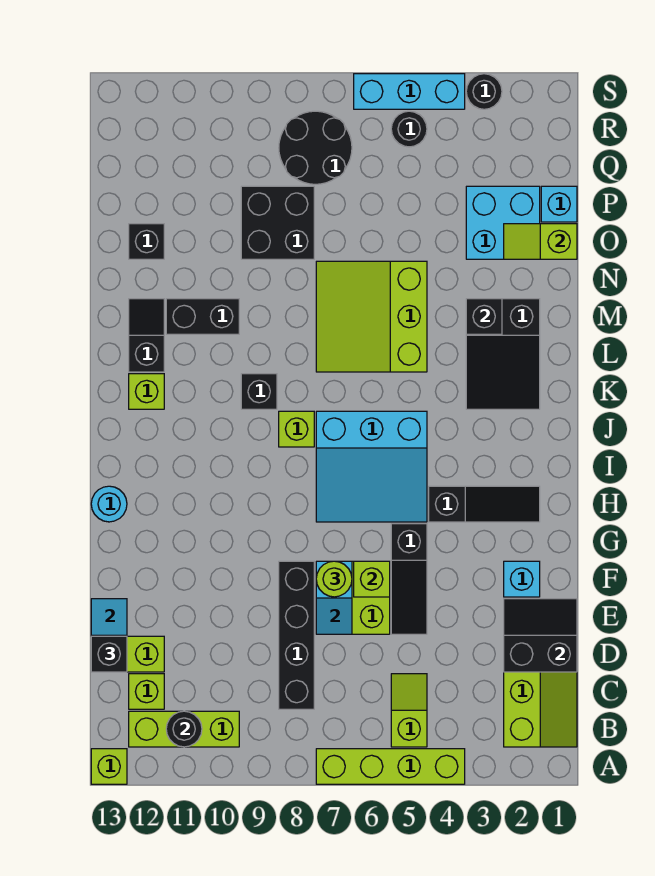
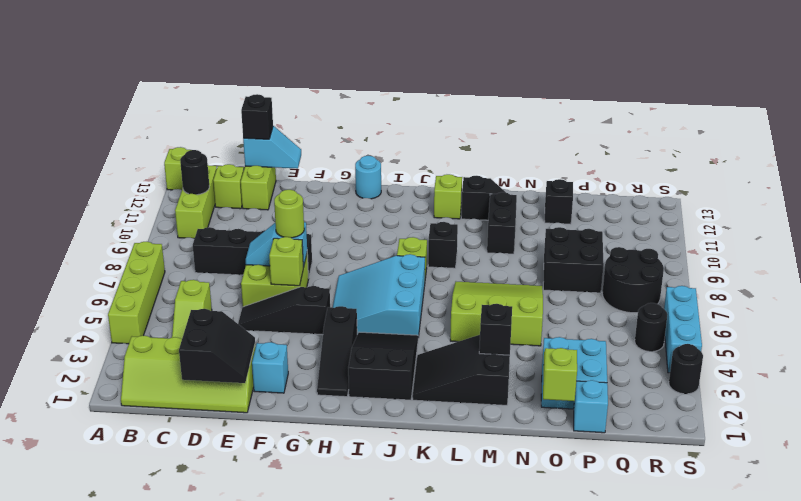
lime slope B5:C5 level 1 top B -> lime slope C4:C5 level 1 top 5
none -> black slope I2:J4 level 1 top 2

